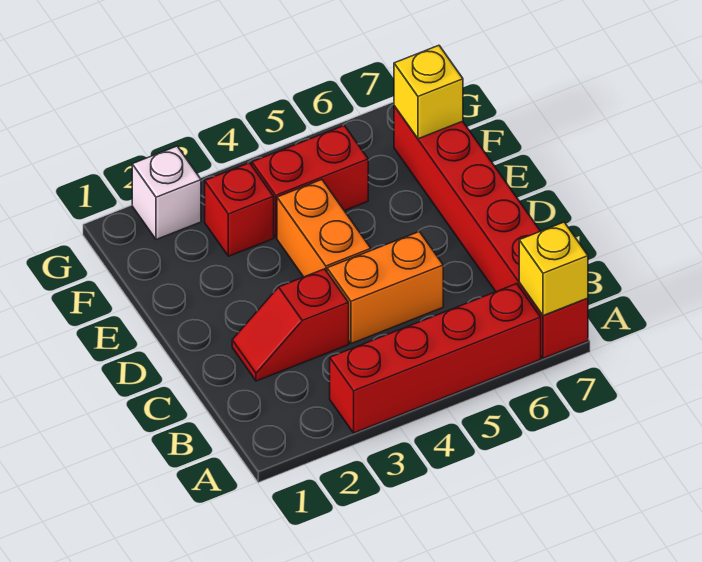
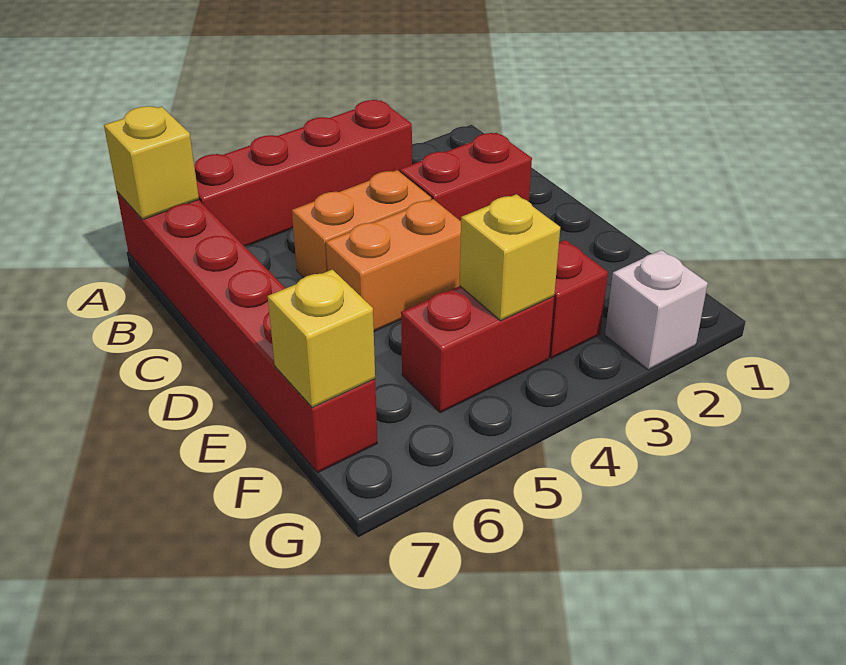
red slope C2:C3 level 1 top 3 -> red brick C2:C3 level 1
orange brick D4:E4 level 1 -> orange brick D4:D5 level 1
none -> yellow brick F4 level 2

